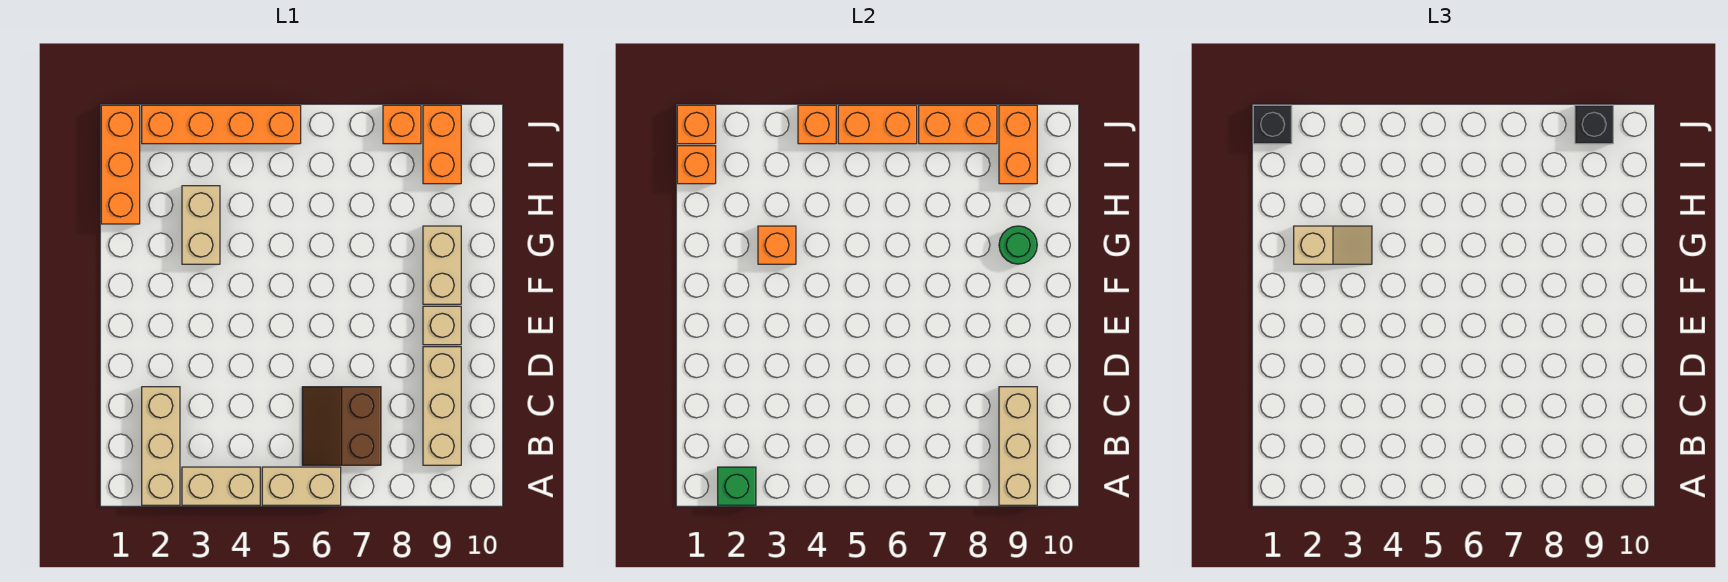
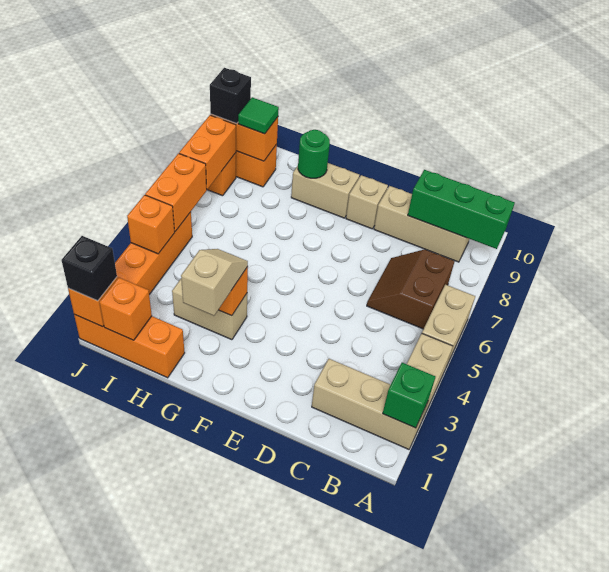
tan brick A9:C9 level 2 -> green brick A9:C9 level 2
brown slope B6:C7 level 1 top 7 -> brown slope B6:C7 level 1 top B
none -> green tile I9 level 3

